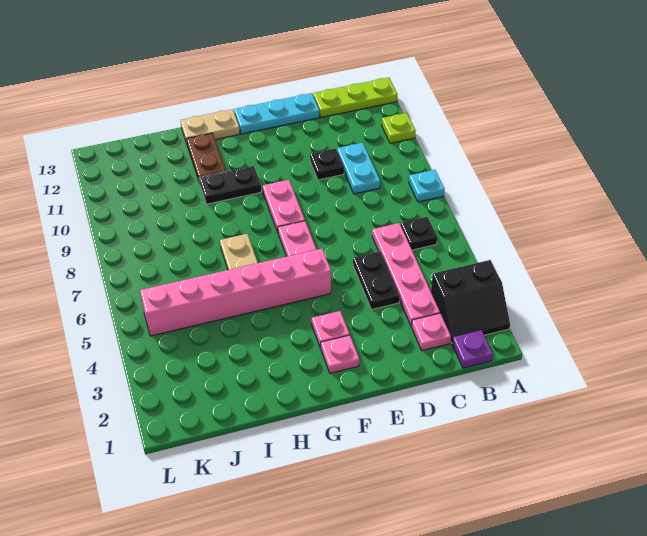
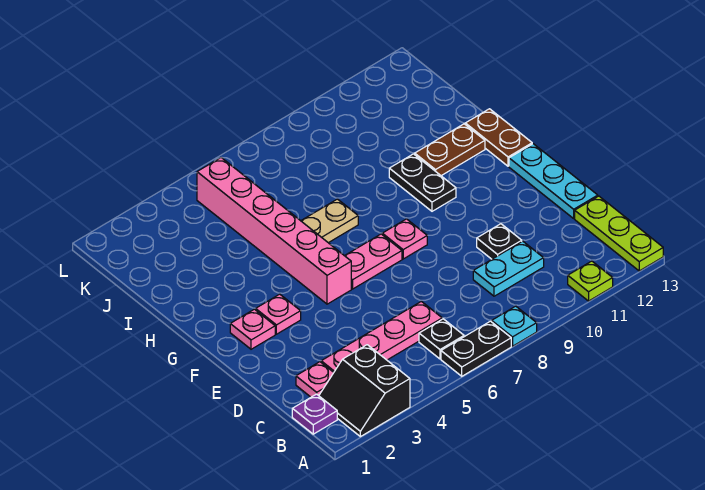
black plate D4:D5 level 1 -> black plate A6:A7 level 1
pink plate F8:F9 level 1 -> pink plate F8 level 1
tan plate G13:H13 level 1 -> brown plate G13:H13 level 1

